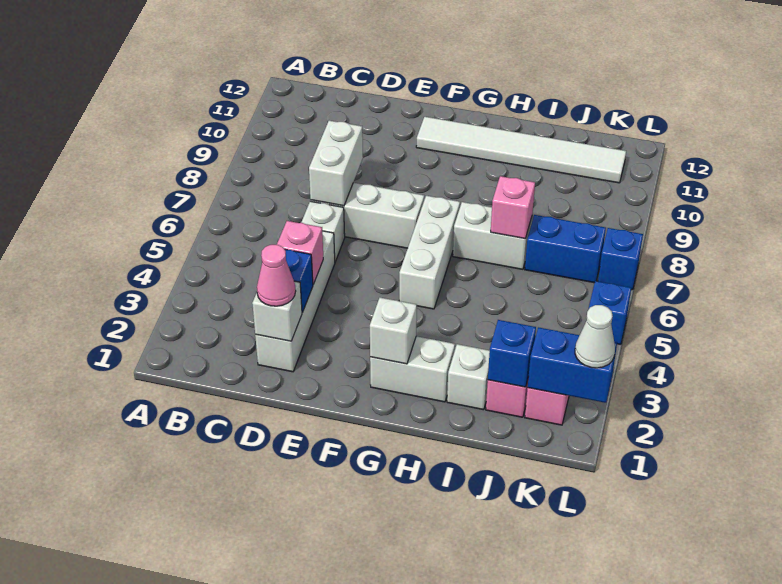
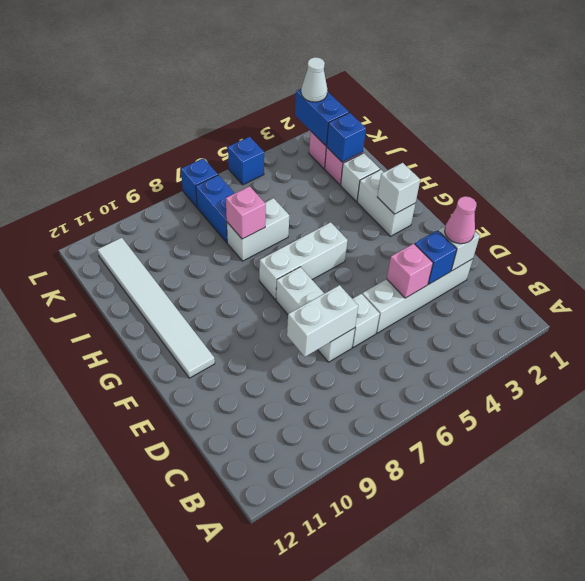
white brick H7:I7 level 1 -> white brick I6:I7 level 1

